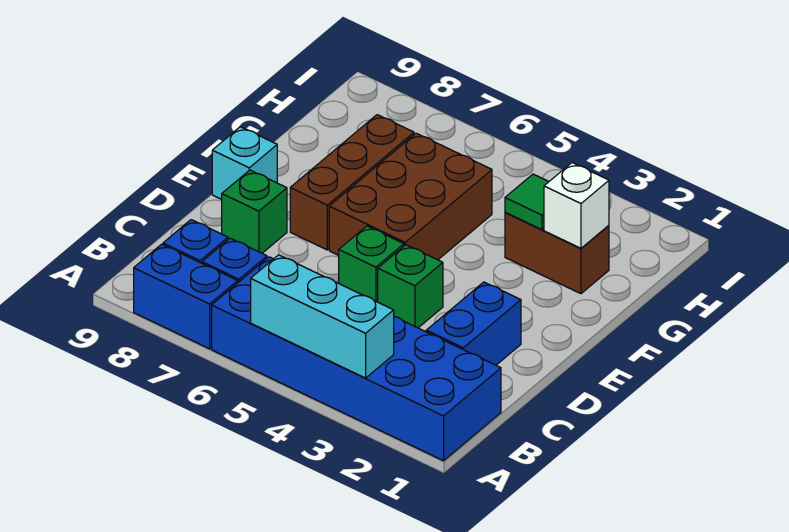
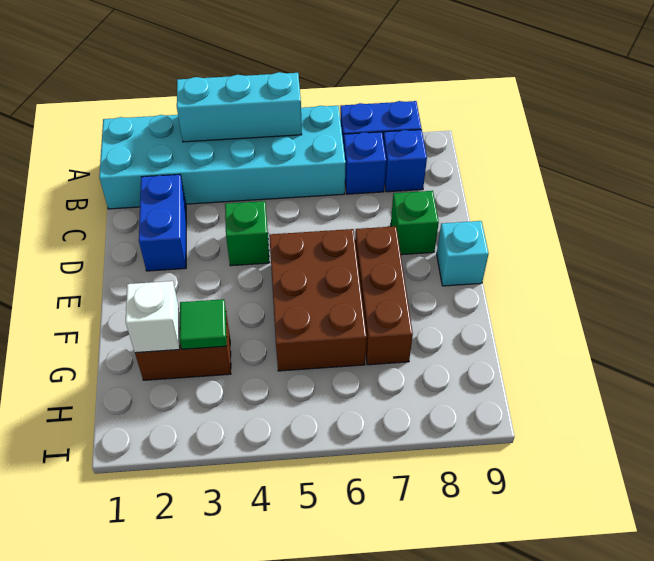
blue brick A1:B6 level 1 -> cyan brick A1:B6 level 1
green brick D5 level 1 -> none

